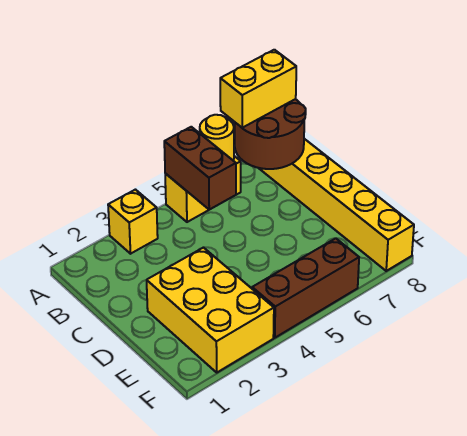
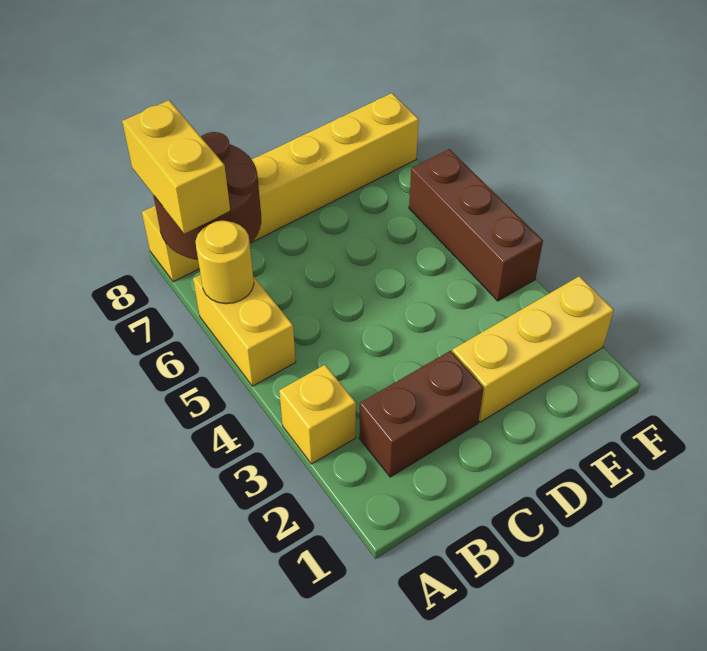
brown brick A5:B5 level 2 -> brown brick B2:C2 level 1
yellow brick D2:F3 level 1 -> yellow brick D2:F2 level 1

